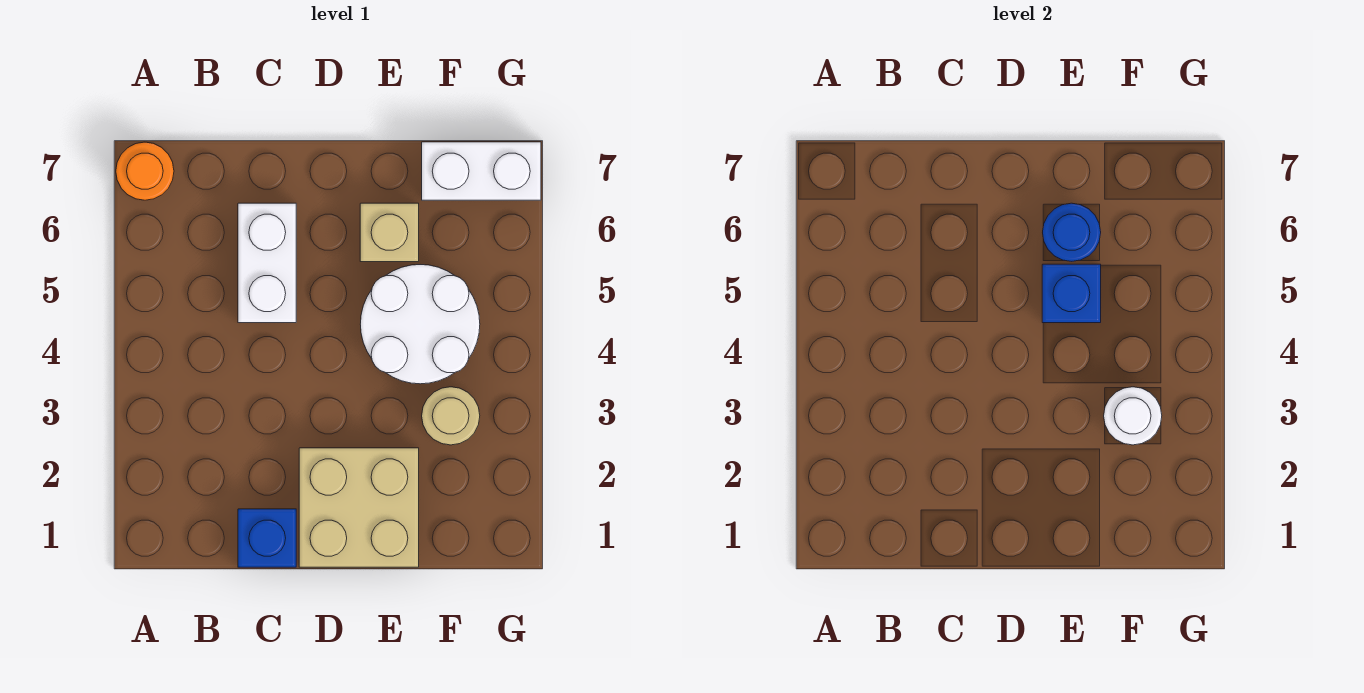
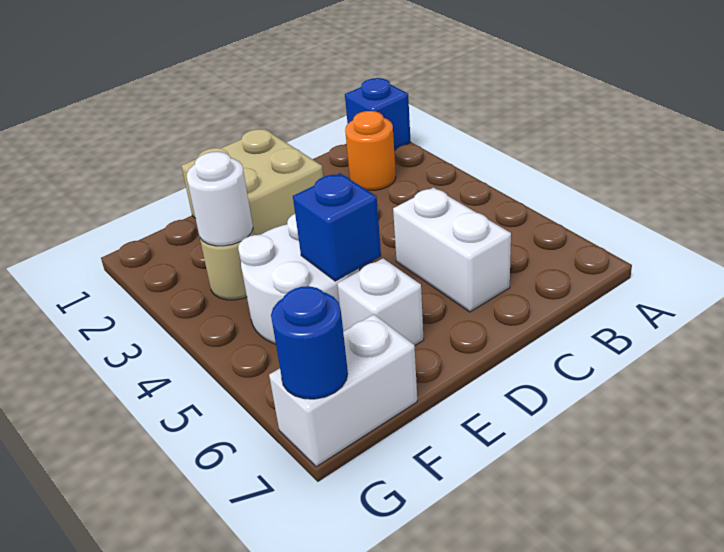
orange round brick A7 level 1 -> orange round brick B2 level 1
blue brick C1 level 1 -> blue brick A1 level 1
tan brick E6 level 1 -> white brick E6 level 1
blue round brick E6 level 2 -> blue round brick G7 level 2

